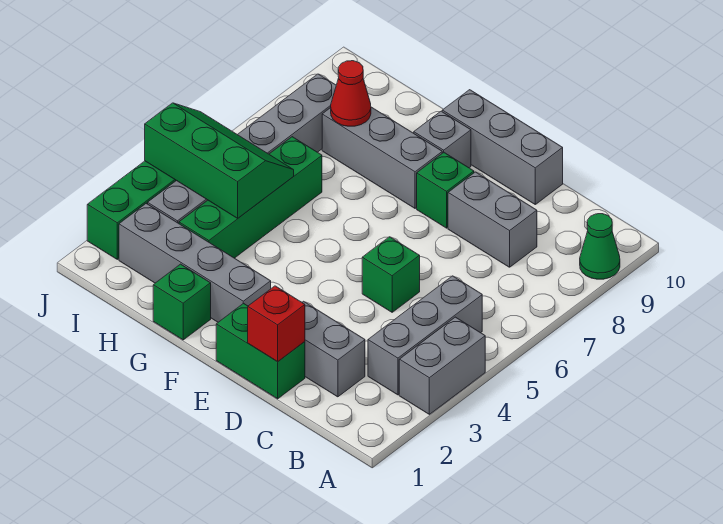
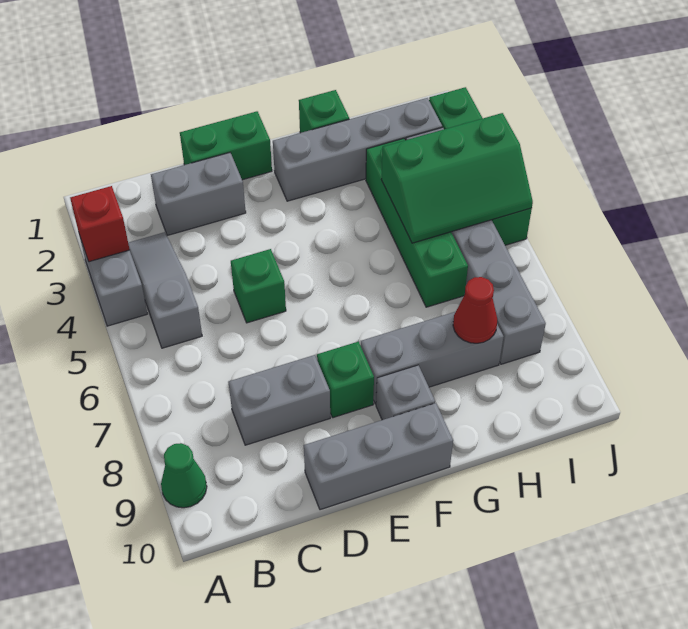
grey brick B3:B5 level 1 -> grey slope B3:B5 level 1 top 5
red brick D1 level 2 -> red brick A3 level 2

